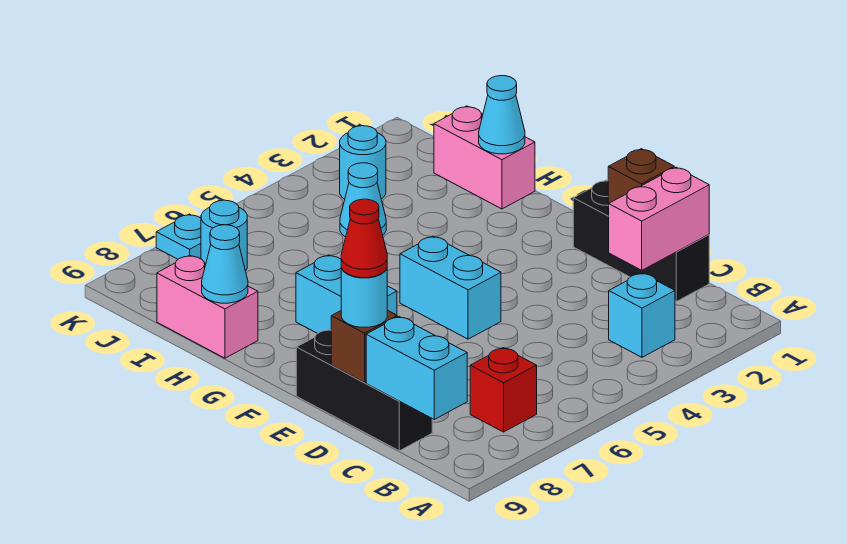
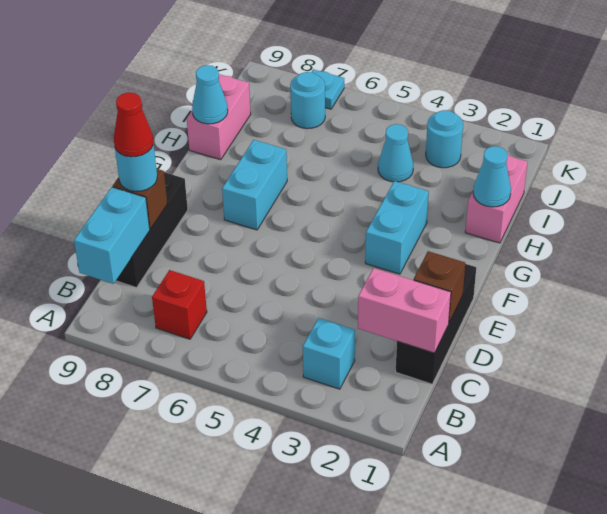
cyan brick E5:F5 level 1 -> cyan brick F3:G3 level 1

